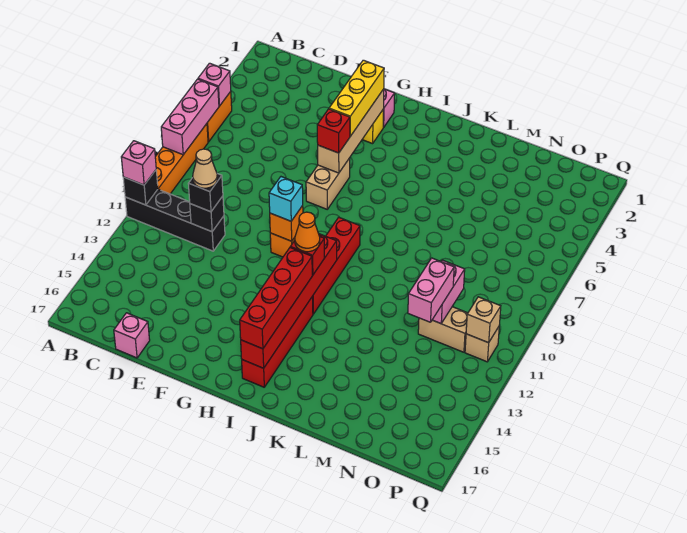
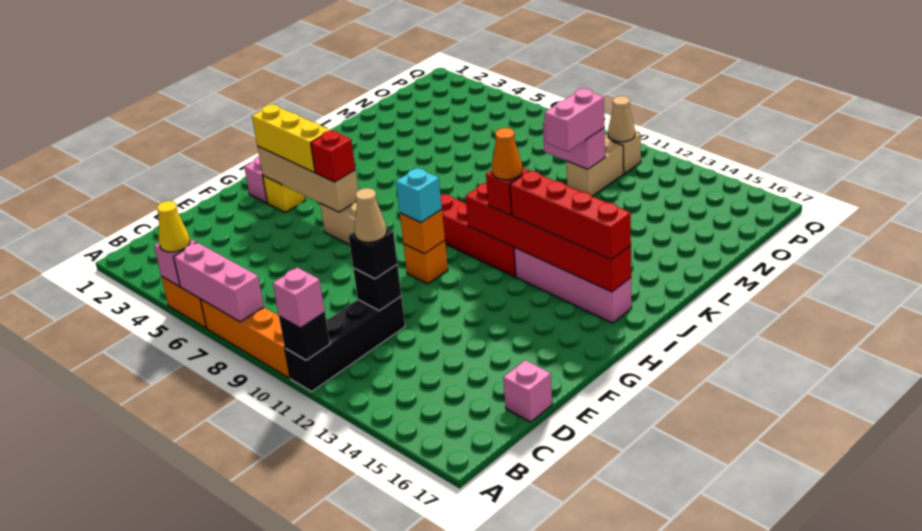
none -> yellow cone A5 level 3
red brick I13:I16 level 1 -> pink brick I13:I16 level 1
pink brick N11:N12 level 3 -> pink brick M11:N11 level 3
tan brick P11 level 2 -> tan cone P11 level 2

